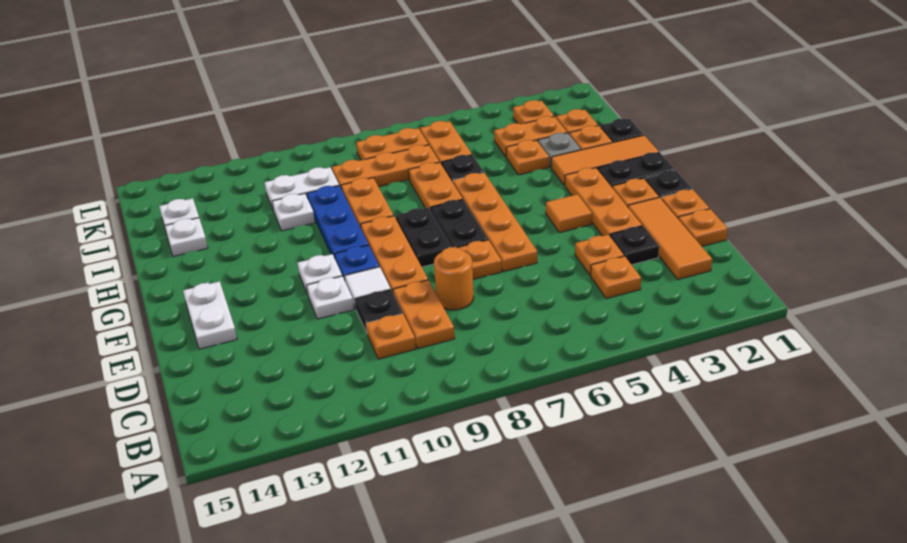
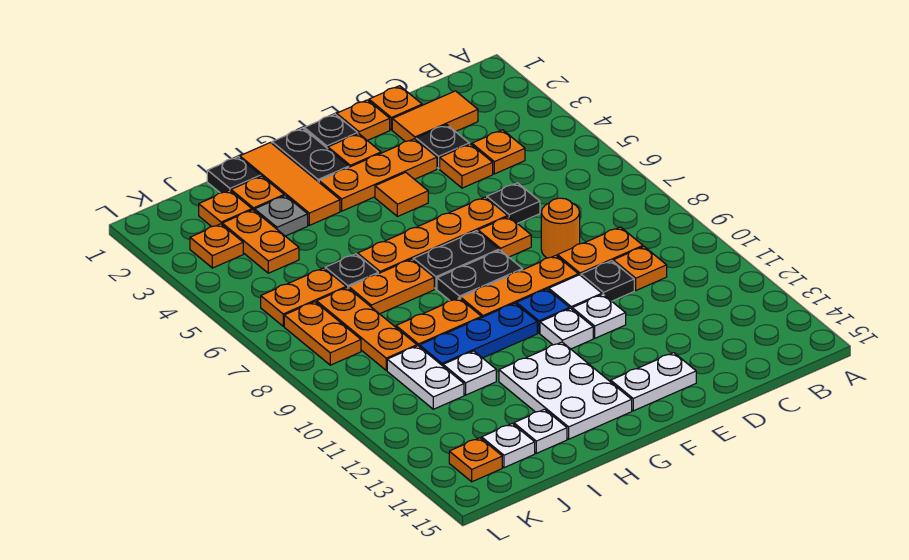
orange tile C2:E2 level 1 -> orange tile C2:D2 level 1
none -> black plate D6 level 1
none -> white plate G12:H14 level 1
orange plate I4 level 1 -> orange plate K14 level 1

